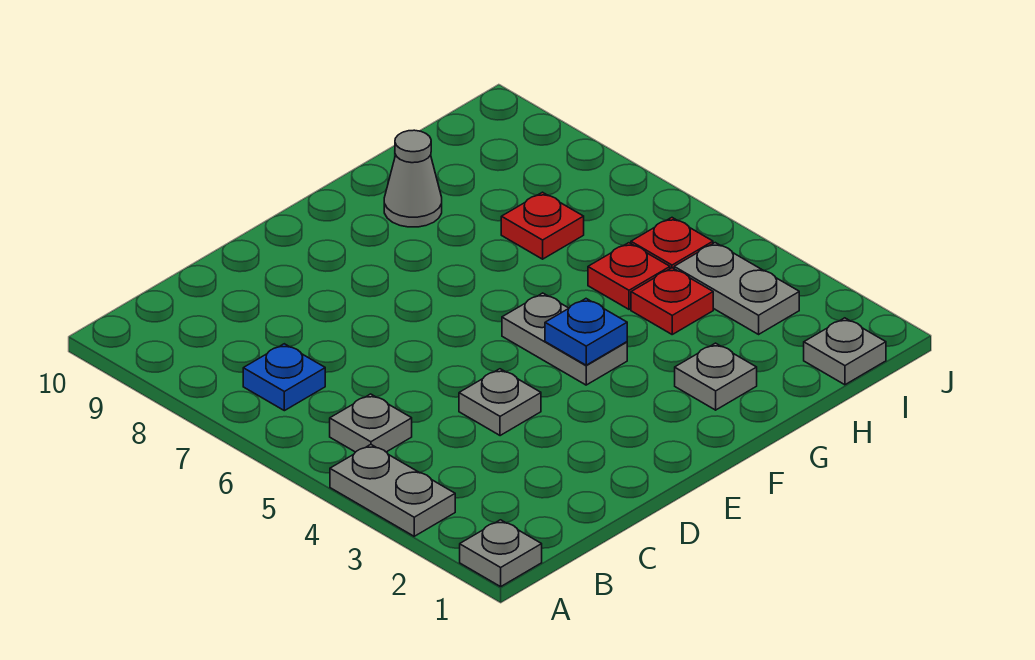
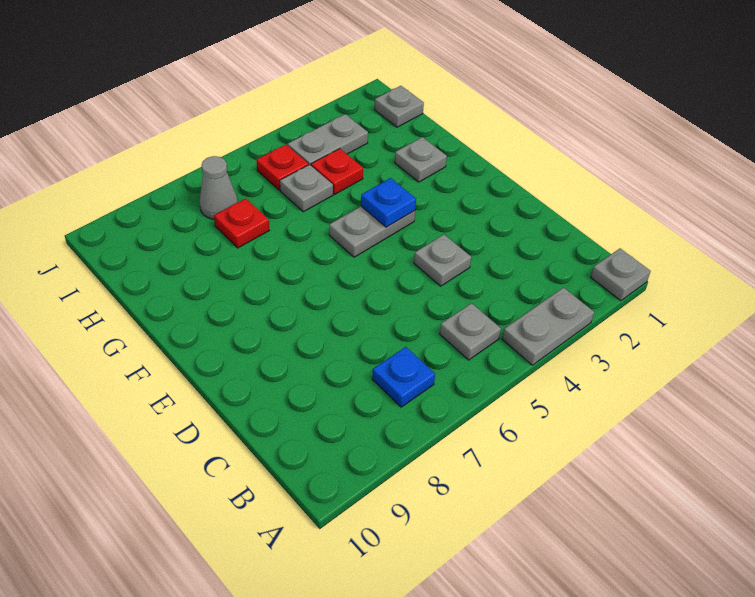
grey cone G9 level 1 -> grey cone I7 level 1
red plate H5 level 1 -> grey plate H5 level 1

